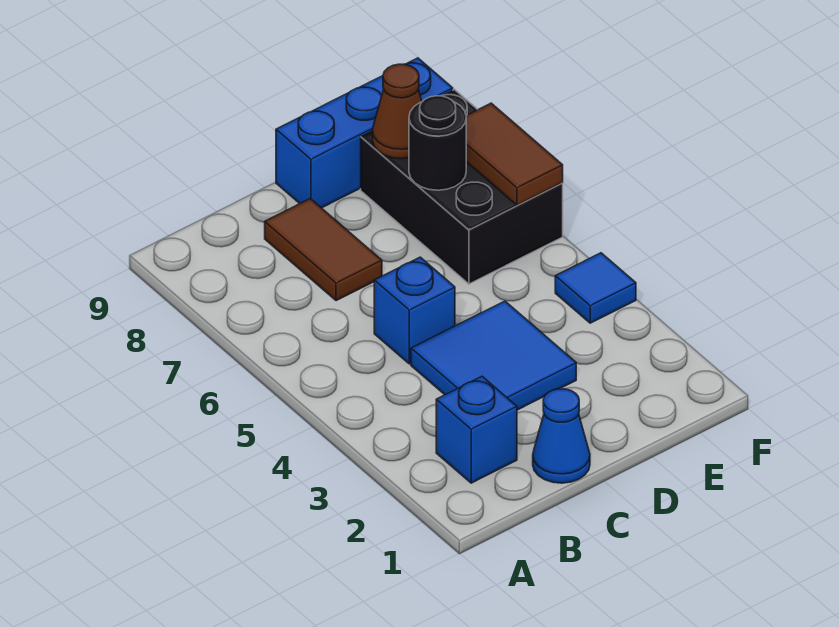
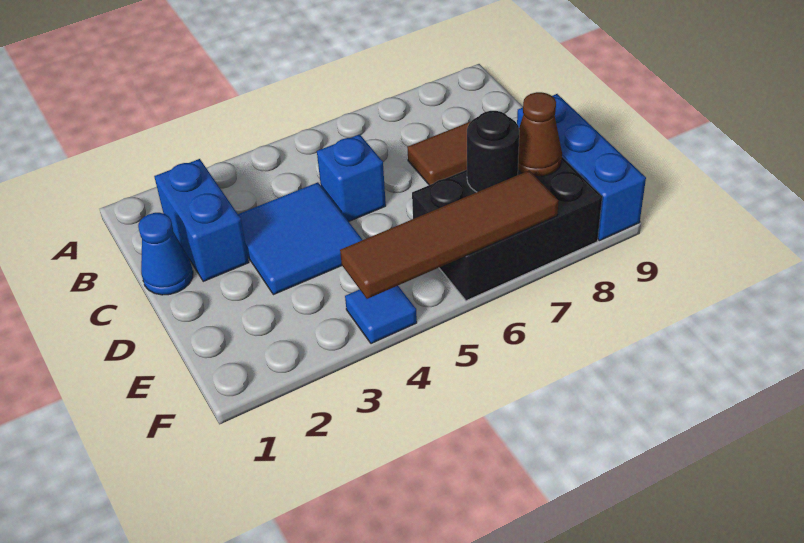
blue brick B2 level 1 -> blue brick B2:C2 level 1
brown tile F6:F7 level 2 -> brown tile F4:F7 level 2

